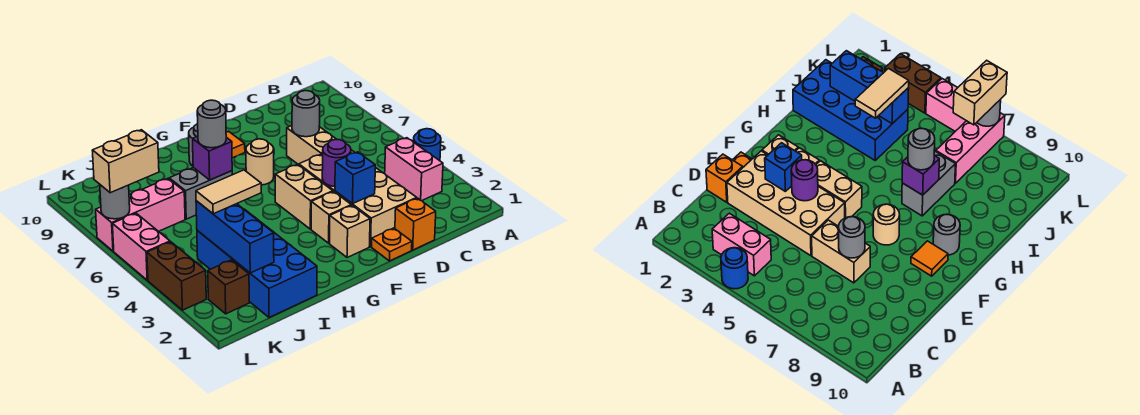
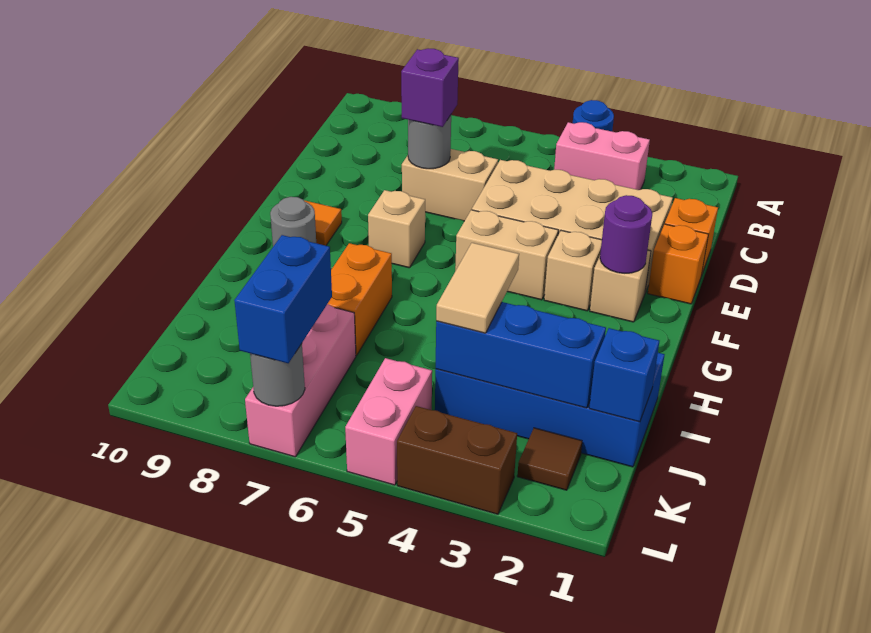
orange plate E1 level 1 -> orange brick E1 level 1
blue brick E3 level 2 -> blue brick J1 level 2
purple round brick E4 level 2 -> purple round brick F2 level 2
tan round brick F7 level 1 -> tan brick F7 level 1
grey brick H7:I7 level 1 -> orange brick H7:I7 level 1
purple brick H7 level 2 -> purple brick D7 level 3
grey round brick H7 level 3 -> none
brown brick K2 level 1 -> brown tile K2 level 1
tan brick K7:L7 level 3 -> blue brick K7:L7 level 3
pink brick L5:L6 level 1 -> pink brick K5:L5 level 1

